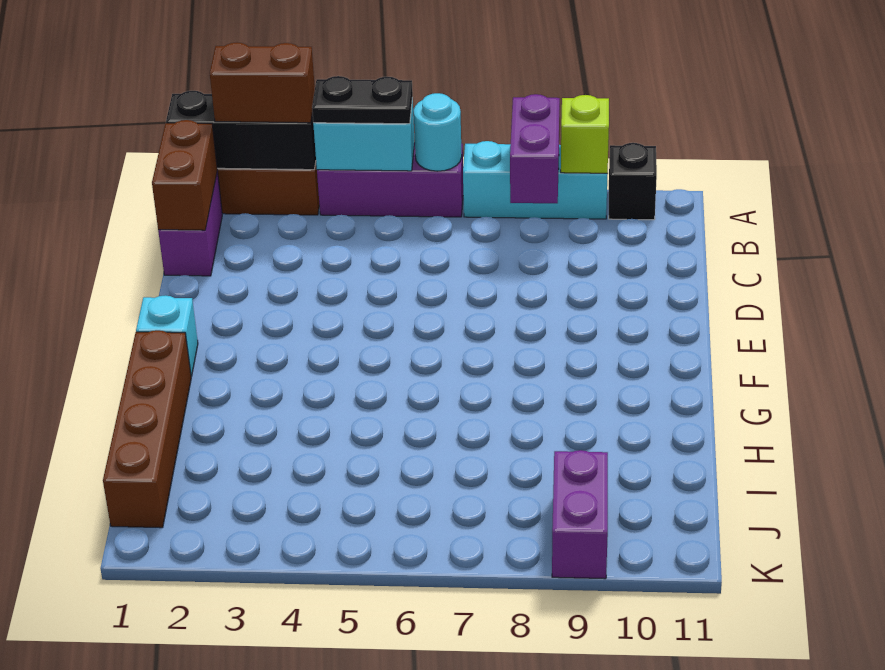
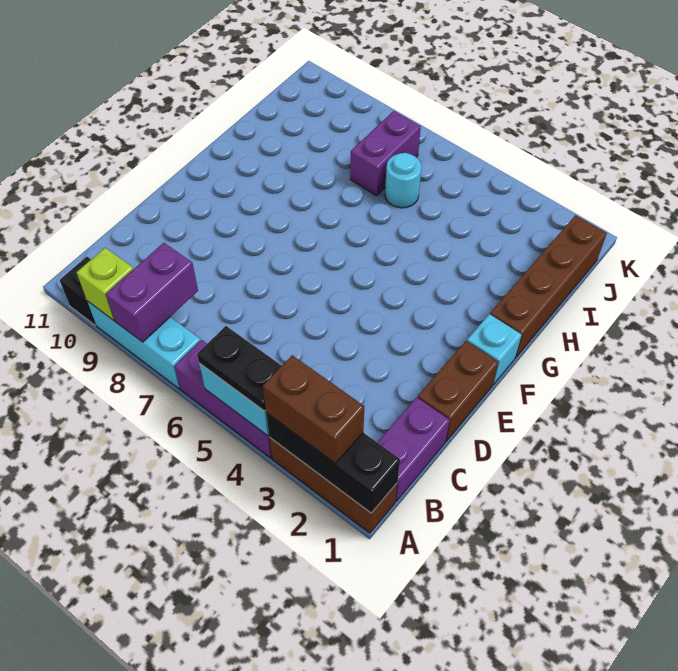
cyan round brick A6 level 2 -> cyan round brick I6 level 1
brown brick B1:C1 level 2 -> brown brick D1:E1 level 1
purple brick J9:K9 level 1 -> purple brick I7:J7 level 1

